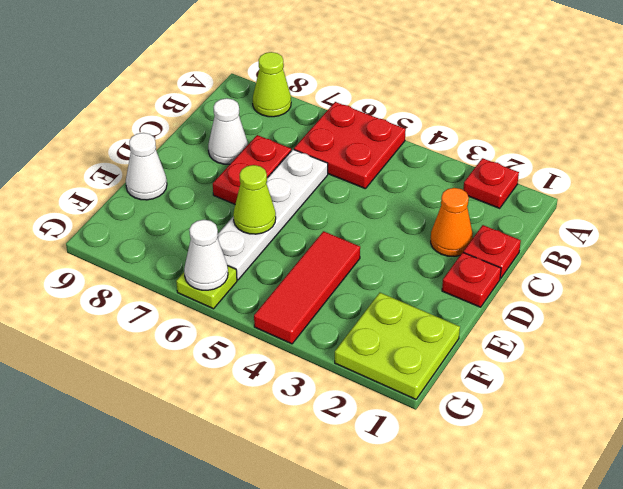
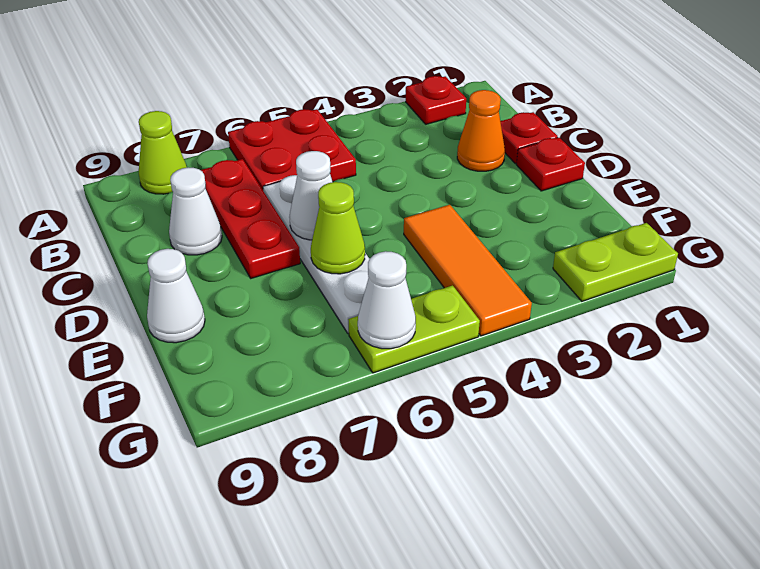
red plate C7:D7 level 1 -> red plate B7:D7 level 1
none -> white cone D6 level 2
red tile E4:G4 level 1 -> orange tile E4:G4 level 1
lime plate F1:G2 level 1 -> lime plate G1:G2 level 1
lime plate G6 level 1 -> lime plate G5:G6 level 1

